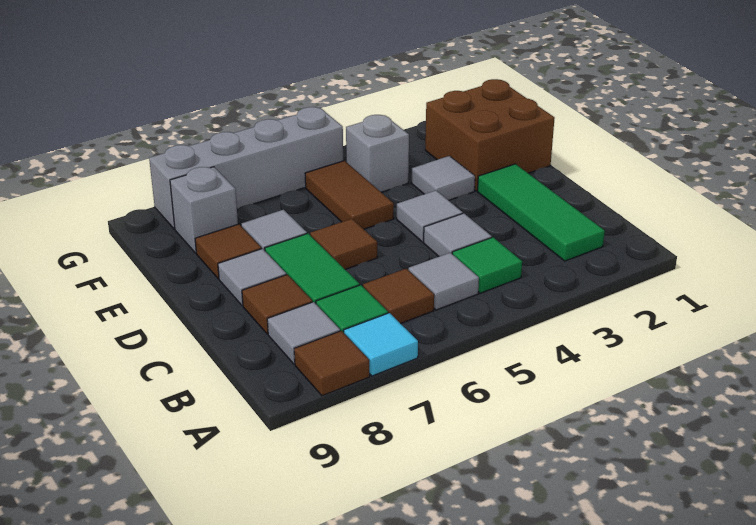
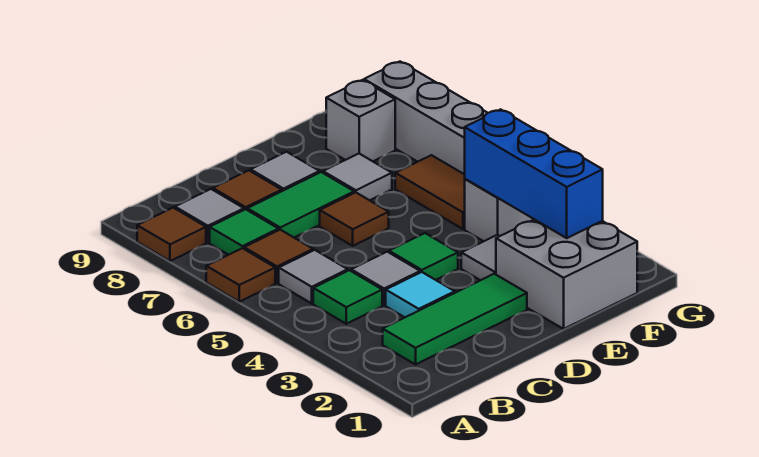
cyan tile A7 level 1 -> cyan tile C3 level 1
grey tile D4 level 1 -> green tile D4 level 1
brown brick E1:F2 level 1 -> grey brick E1:F2 level 1
brown tile E5:F5 level 1 -> brown tile F5:F6 level 1
brown tile E8 level 1 -> brown tile A6 level 1
none -> blue brick F2:F4 level 2

